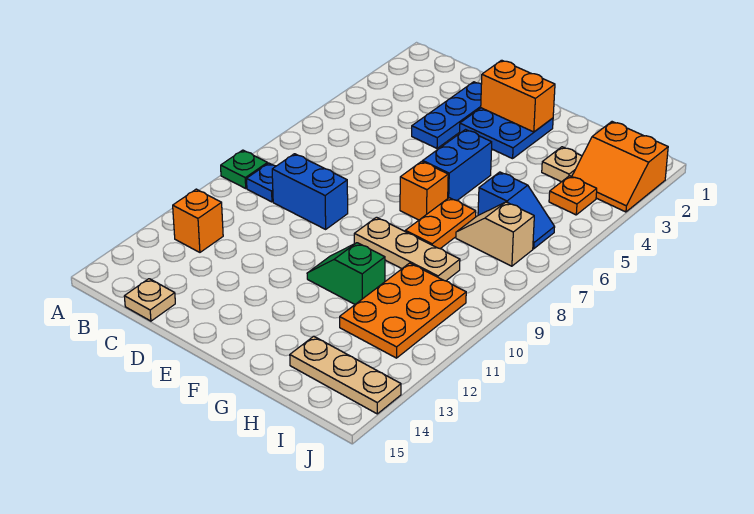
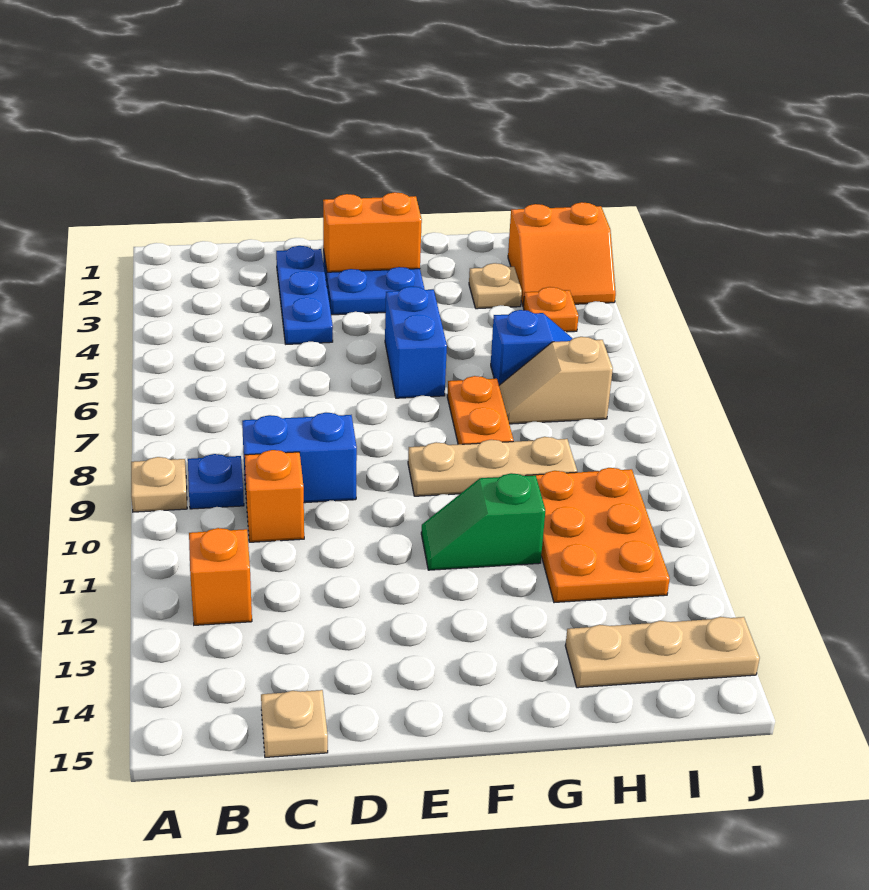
green plate A9 level 1 -> tan plate A9 level 1
orange brick F7 level 1 -> orange brick C10 level 1

